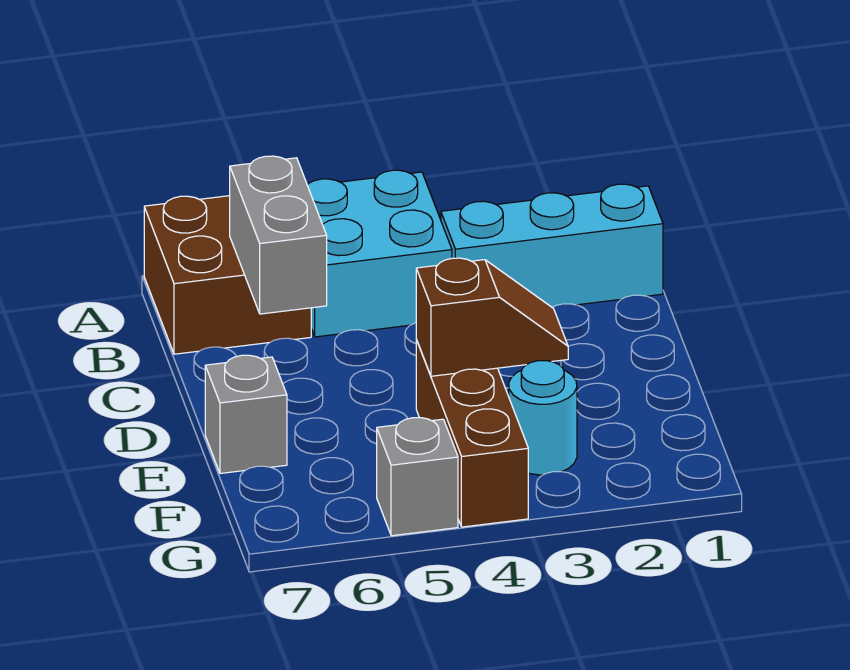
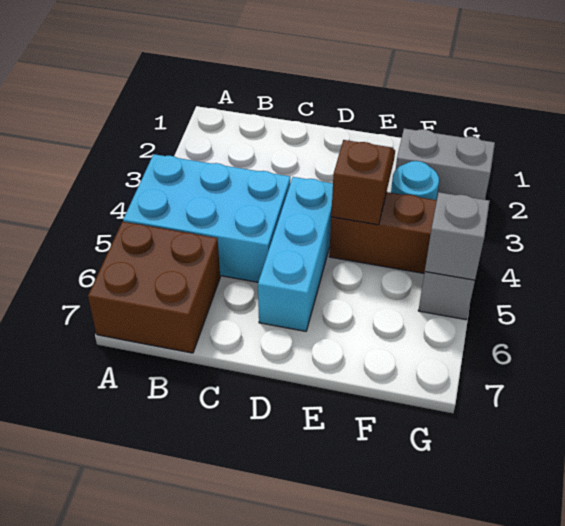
cyan brick A4:B5 level 1 -> cyan brick A4:C5 level 1
cyan brick B1:B3 level 1 -> cyan brick D4:D6 level 1
grey brick B6:C6 level 2 -> grey brick F2:G2 level 1
grey brick E7 level 1 -> grey brick G5 level 2

